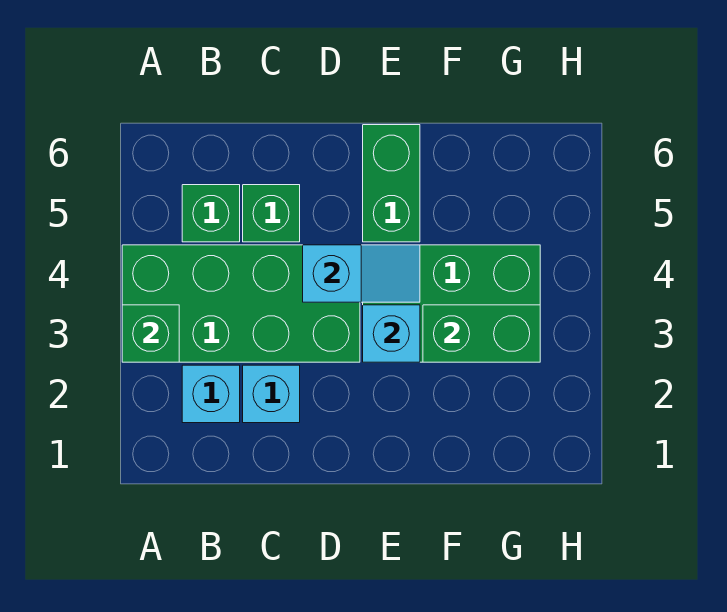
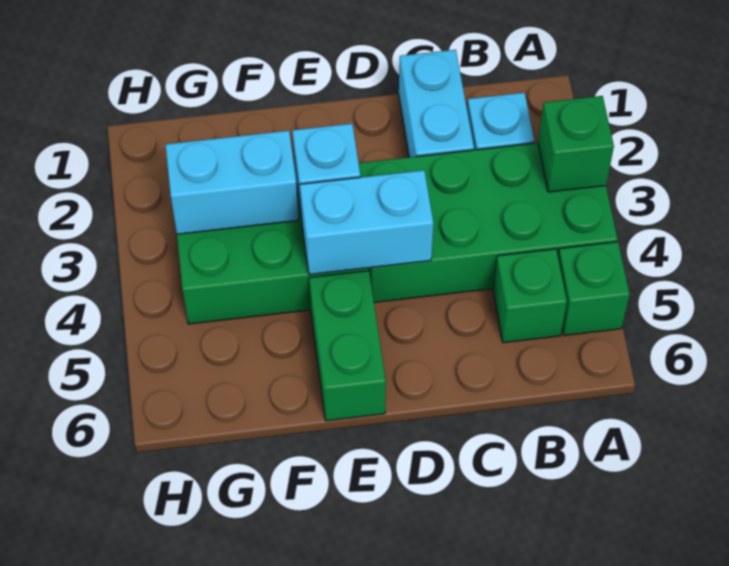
cyan brick C2 level 1 -> cyan brick C1:C2 level 1
green brick C5 level 1 -> green brick A5 level 1
cyan slope D4:E4 level 2 top D -> cyan brick D4:E4 level 2
green brick F3:G3 level 2 -> cyan brick F3:G3 level 2

